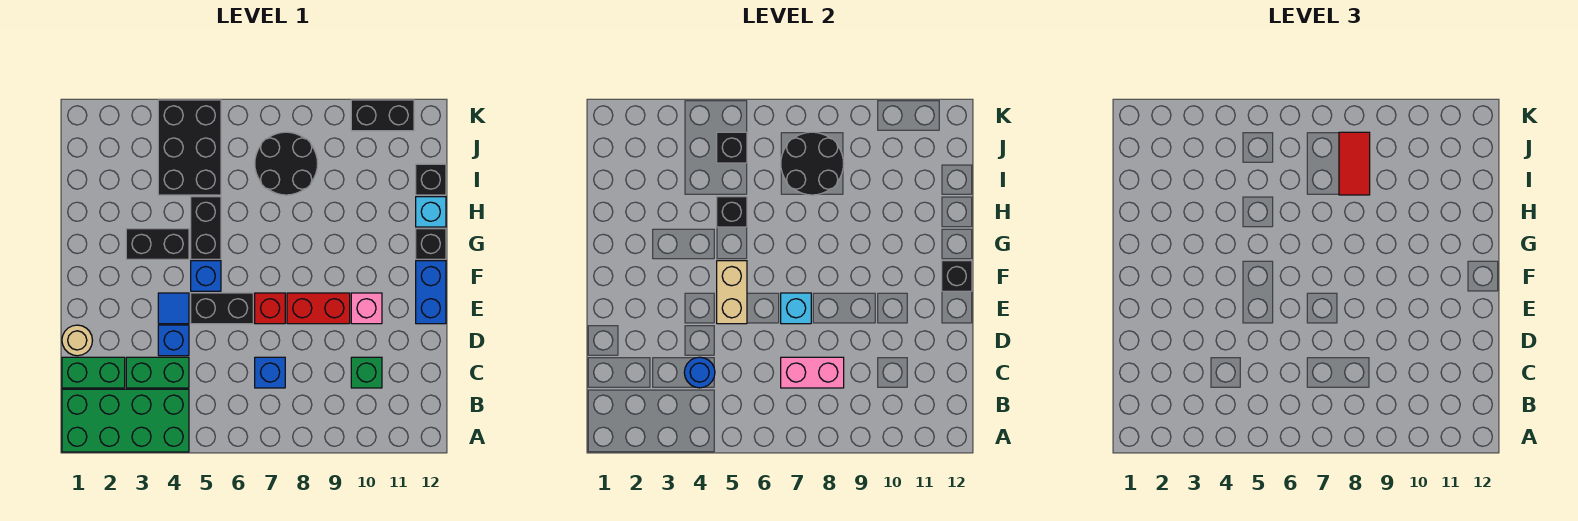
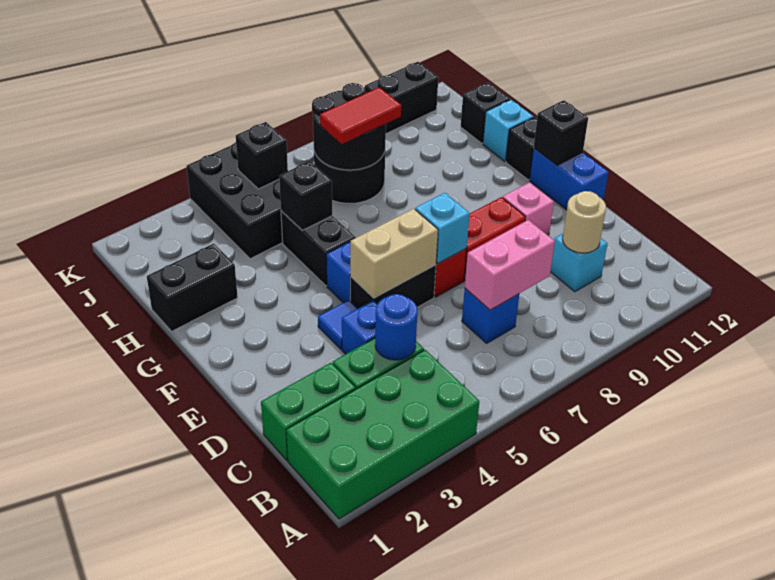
green brick C10 level 1 -> cyan brick C10 level 1
tan round brick D1 level 1 -> tan round brick C10 level 2
tan brick E5:F5 level 2 -> tan brick E5:E6 level 2
black brick G3:G4 level 1 -> black brick H1:H2 level 1
red tile I8:J8 level 3 -> red tile I7:I8 level 3

